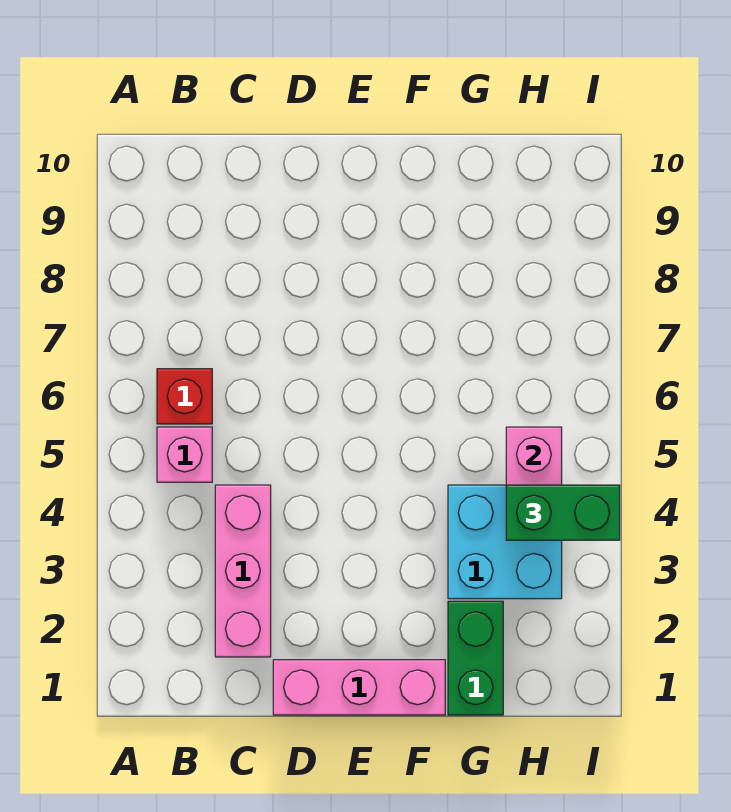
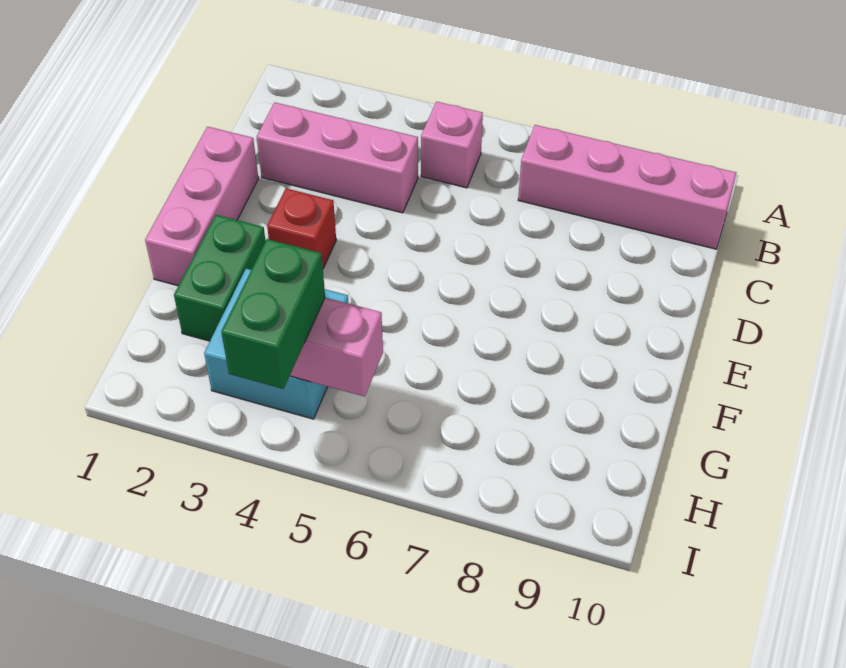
red brick B6 level 1 -> red brick E3 level 1
none -> pink brick B7:B10 level 1
green brick G1:G2 level 1 -> green brick F2:G2 level 1

